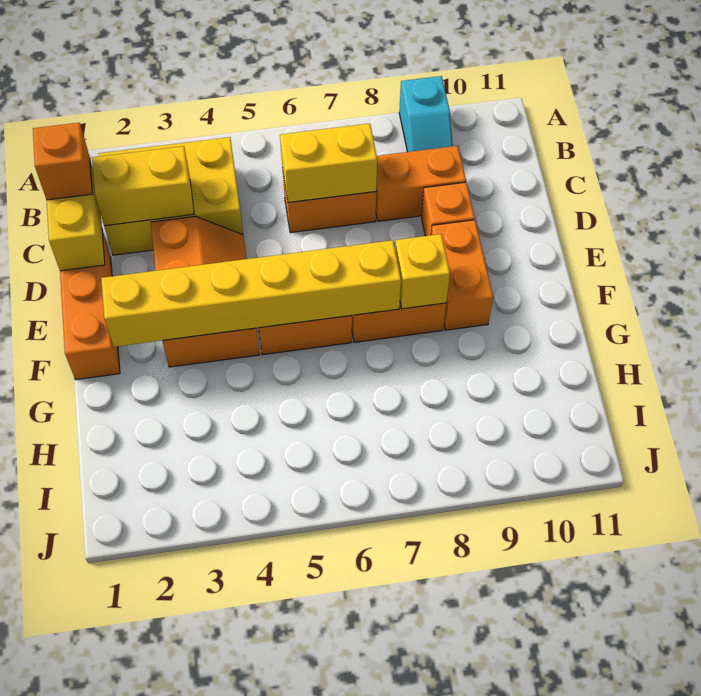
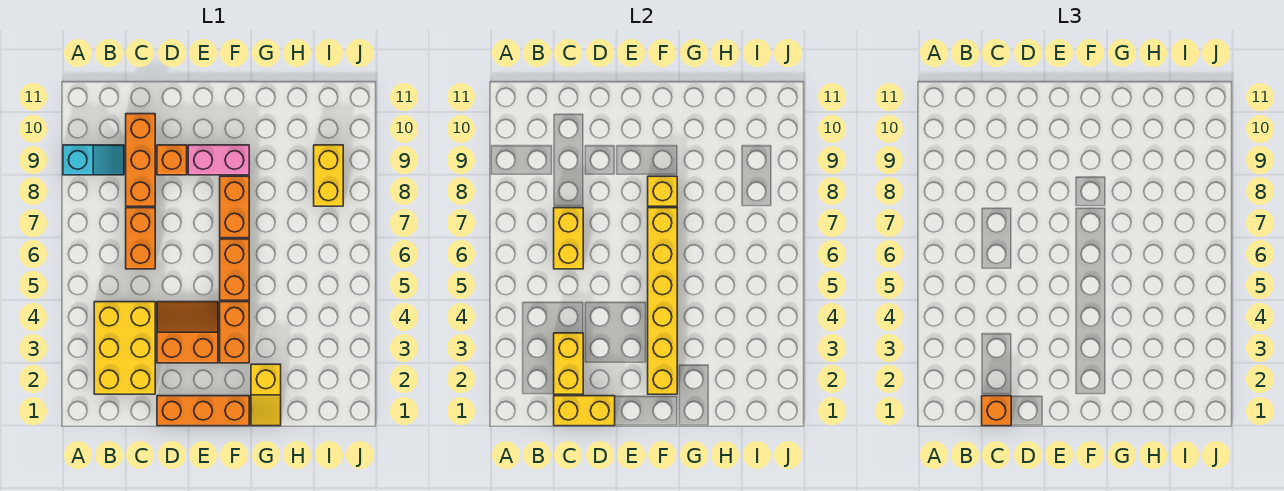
orange brick C8:C9 level 1 -> orange brick C8:C10 level 1
orange brick E9:F9 level 1 -> pink brick E9:F9 level 1
none -> yellow slope G1:G2 level 1 top 2
none -> yellow brick I8:I9 level 1

